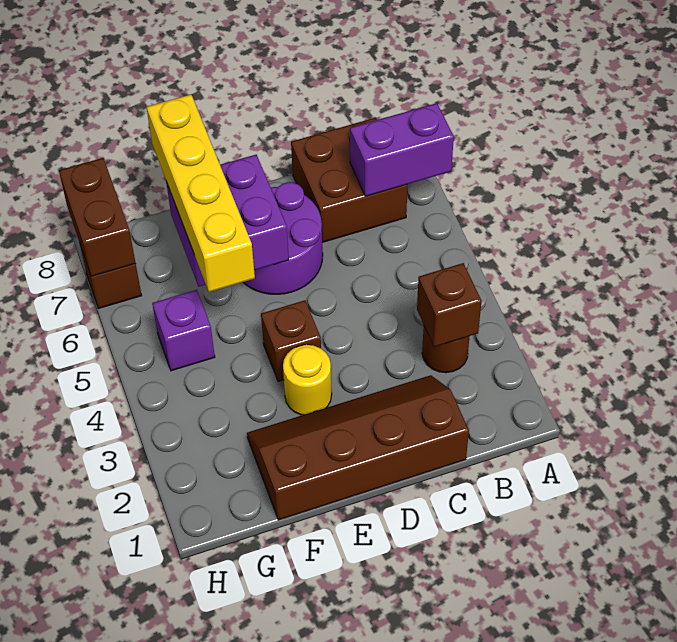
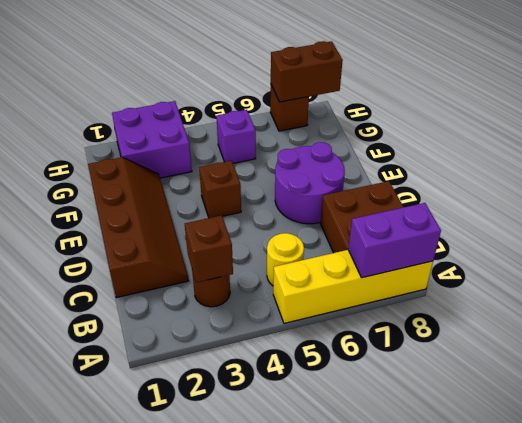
purple brick A7:B7 level 2 -> purple brick A7:A8 level 2
yellow round brick E3 level 1 -> yellow round brick B5 level 1
purple brick E6:F7 level 2 -> purple brick G2:H3 level 1
yellow brick F5:F8 level 3 -> yellow brick A5:A8 level 1

